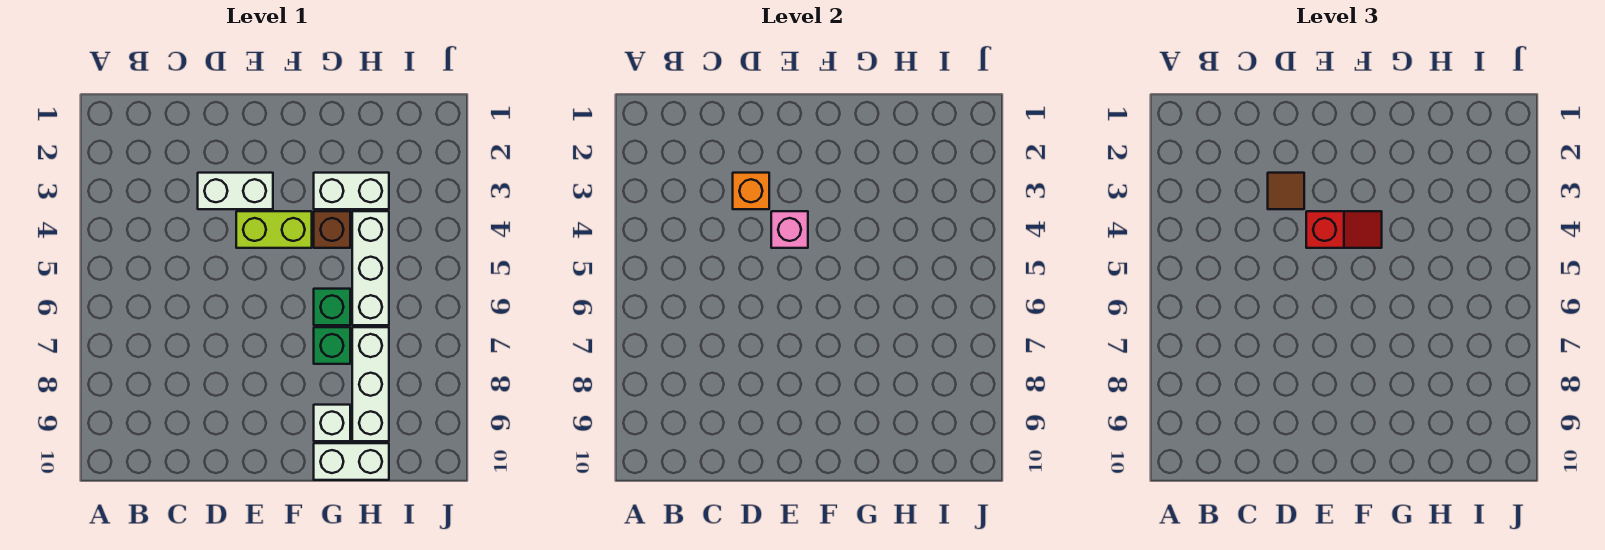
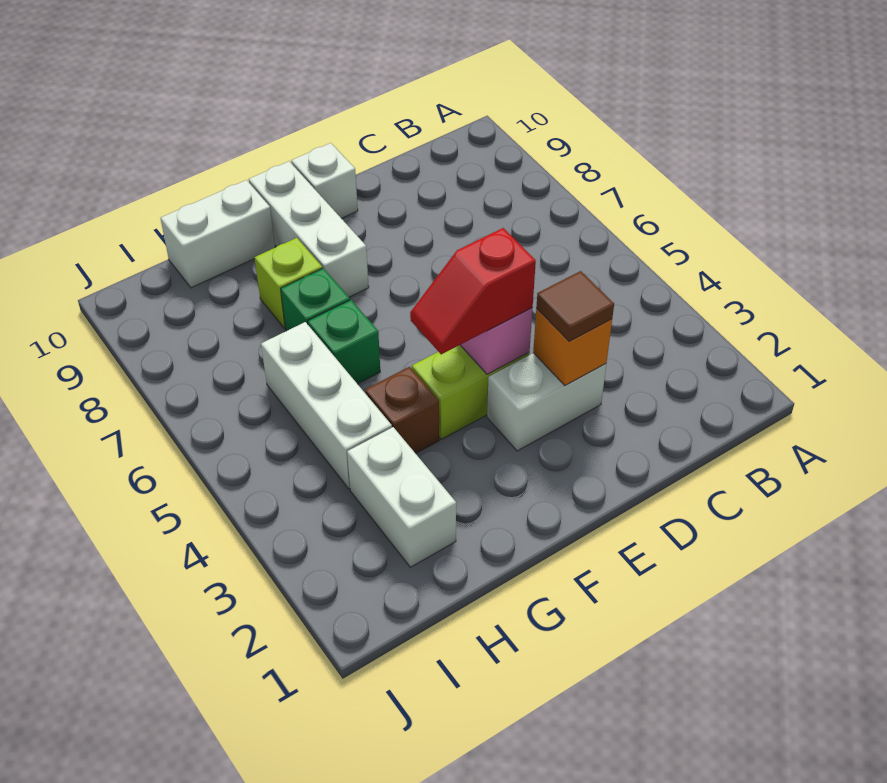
white brick G3:H3 level 1 -> white brick H2:H3 level 1
none -> lime brick G8 level 1
white brick G9 level 1 -> white brick E10 level 1
white brick H7:H9 level 1 -> white brick F8:F10 level 1

